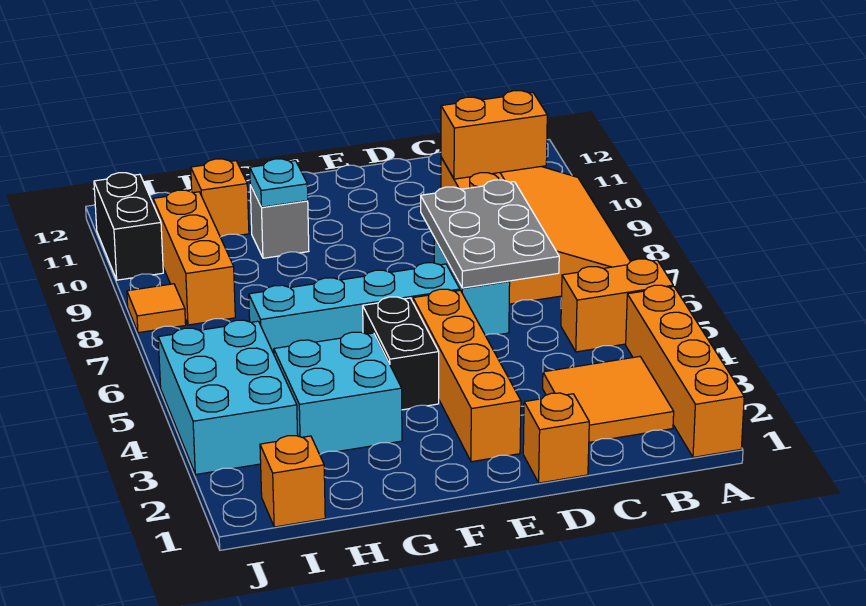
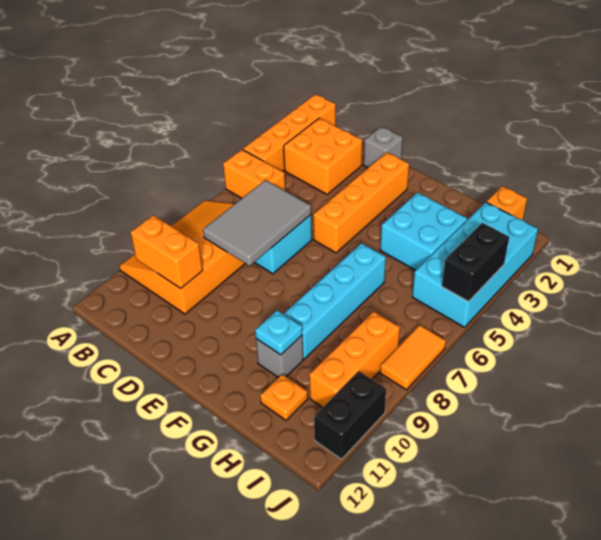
orange tile B2:C3 level 1 -> orange brick B2:C3 level 1
grey plate C6:D8 level 2 -> grey tile C6:D8 level 2
orange brick D1 level 1 -> grey brick D1 level 1
cyan brick E6:H6 level 1 -> cyan brick G6:G9 level 1
black brick F4:F5 level 1 -> black brick J4:J5 level 2
orange brick H11 level 1 -> orange plate H11 level 1
cyan brick I3:J5 level 1 -> cyan brick I2:J5 level 1
orange tile J8 level 1 -> orange tile J7:J8 level 1

